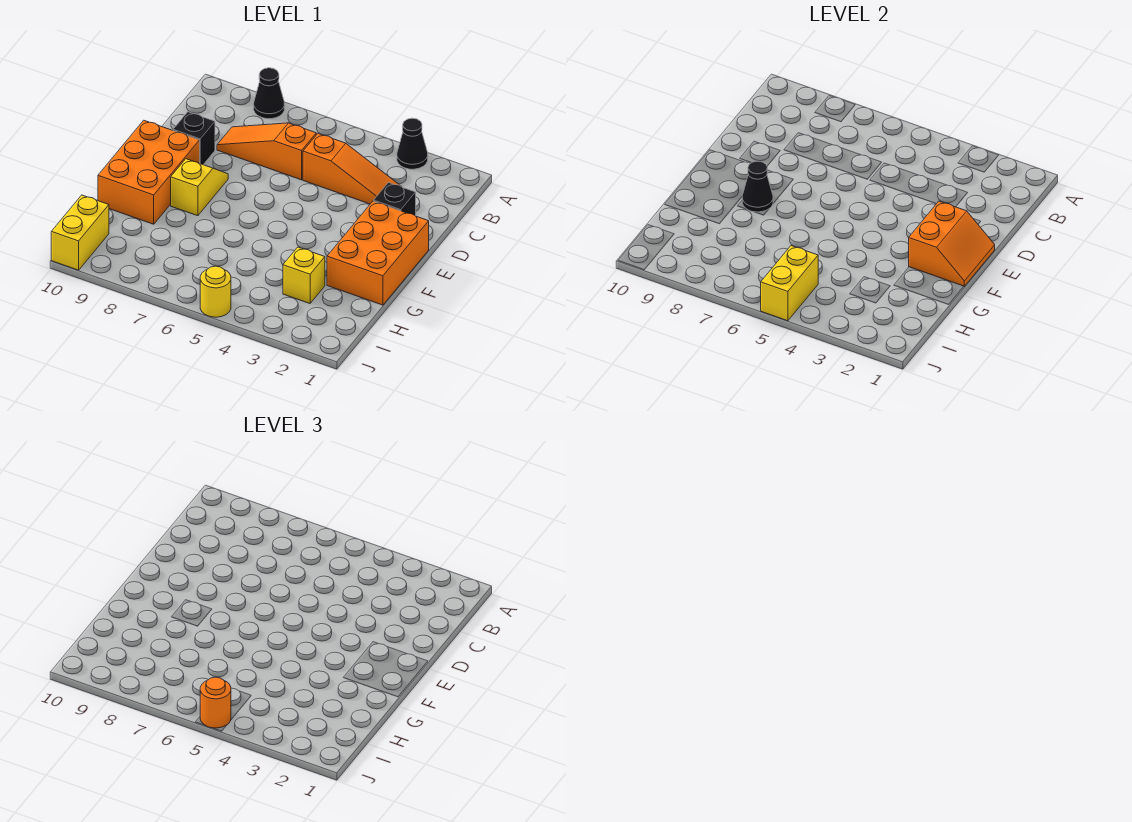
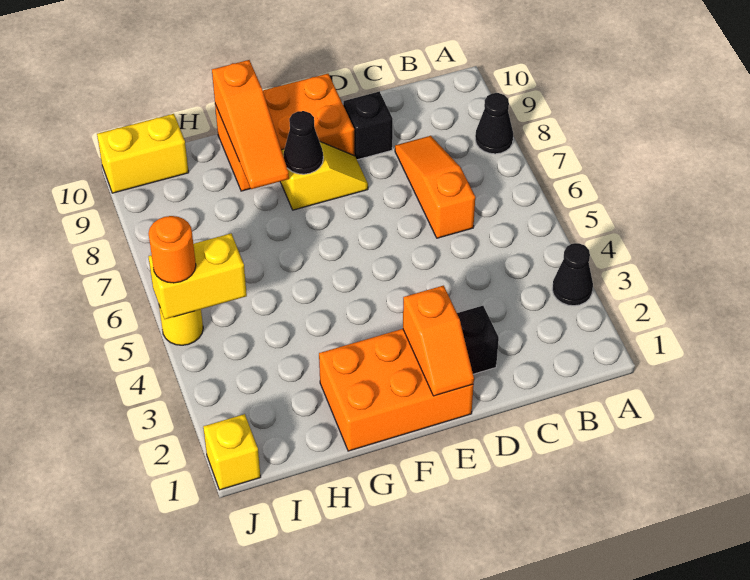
orange slope C3:C5 level 1 top 5 -> orange slope G8:G10 level 2 top 10
orange slope E1:F2 level 2 top 2 -> orange slope E1:E2 level 2 top 2
yellow brick H3 level 1 -> yellow brick J1 level 1

